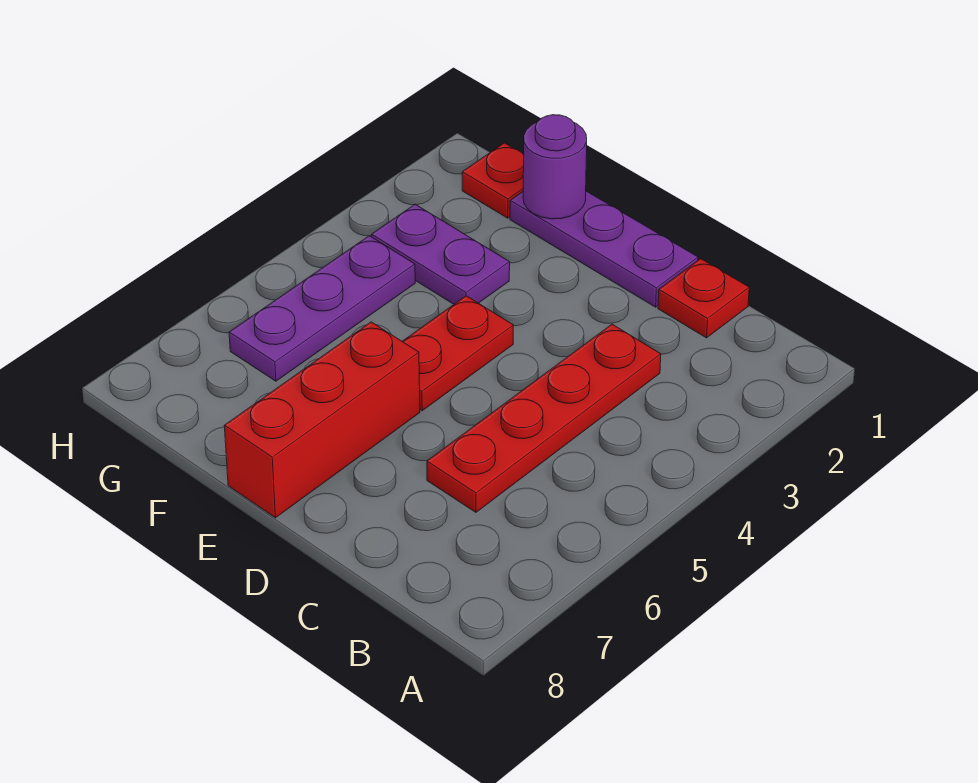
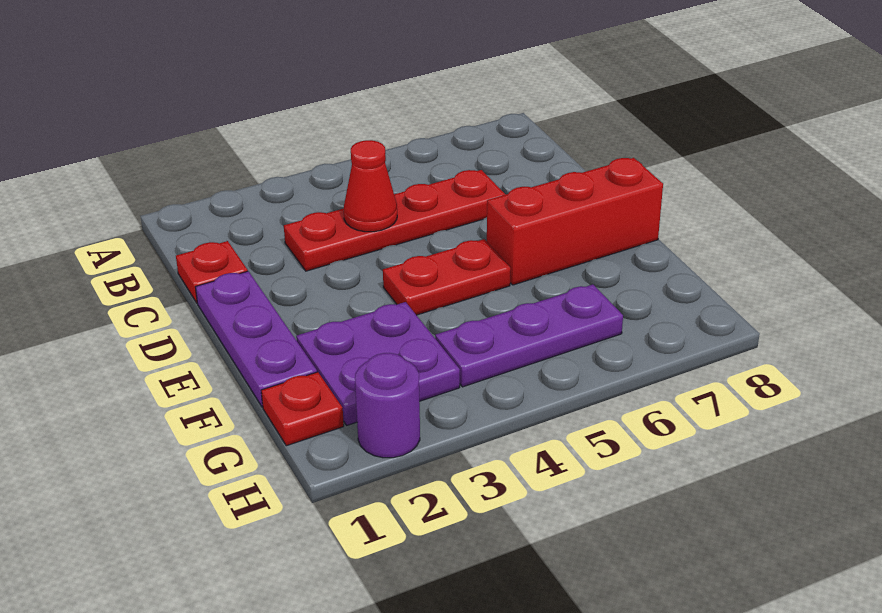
none -> red cone C4 level 2
purple round brick F1 level 2 -> purple round brick H2 level 1
purple plate F3:G3 level 1 -> purple plate F2:G3 level 1

